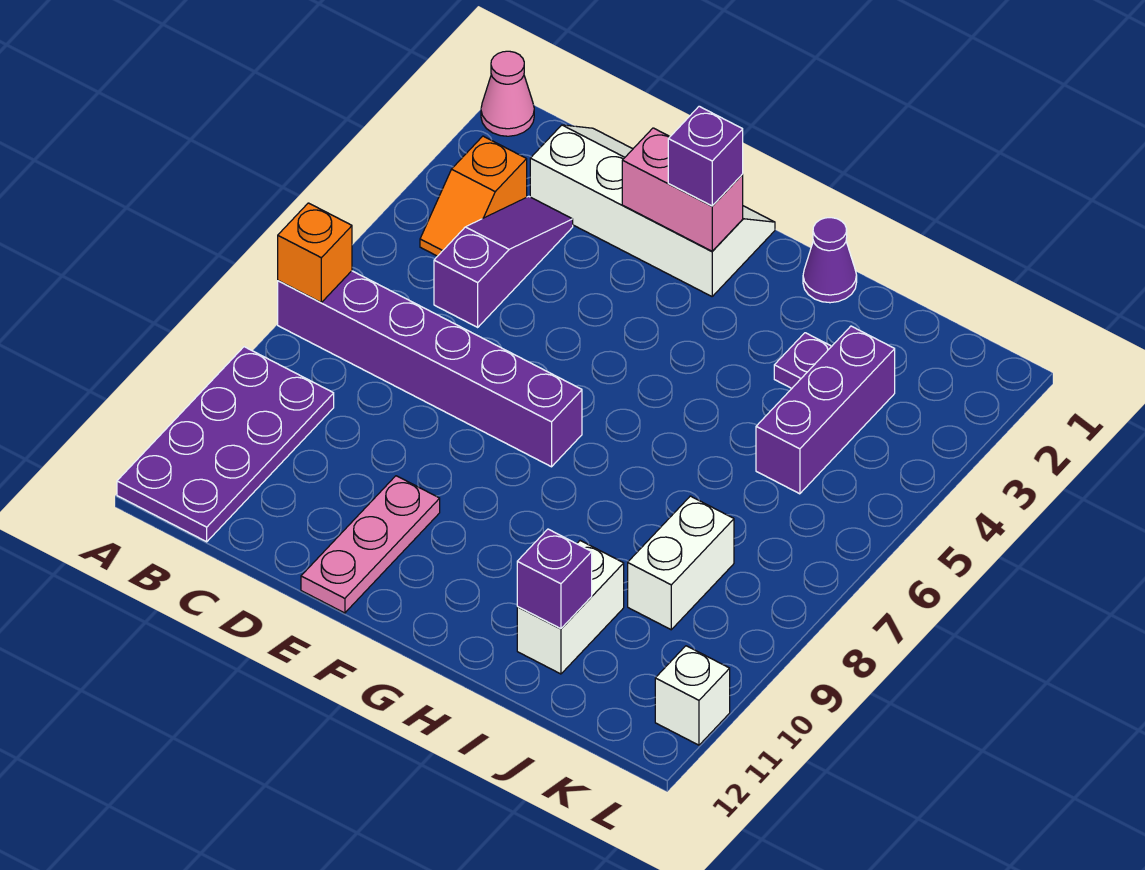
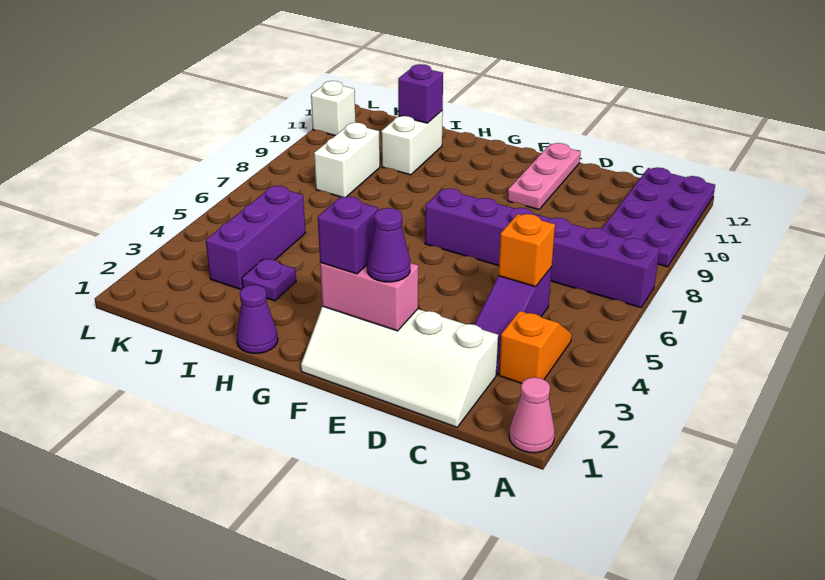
orange brick A7 level 2 -> orange brick C5 level 2
none -> purple cone E2 level 3

